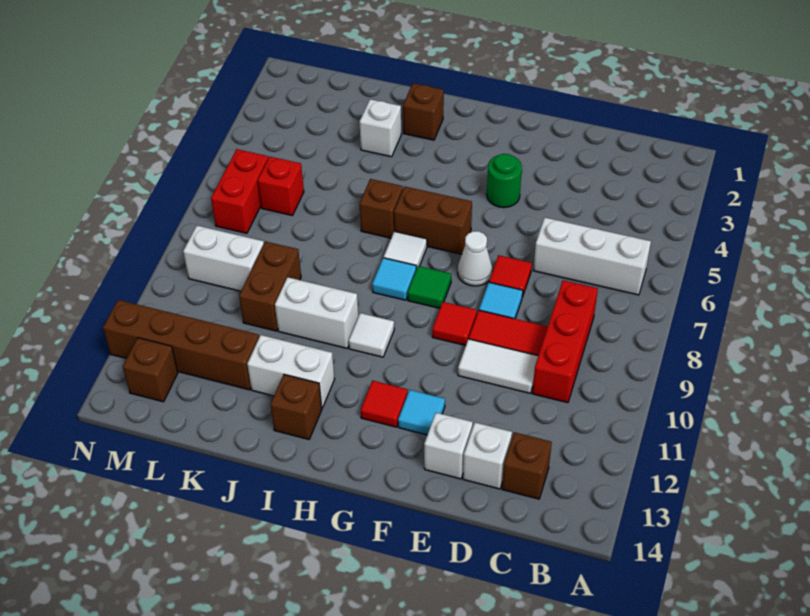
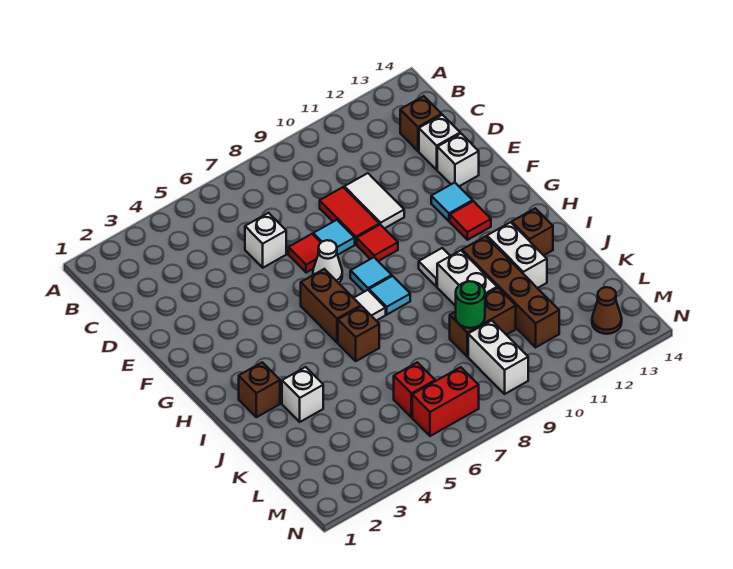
white brick B6:D6 level 1 -> white brick D6 level 1
red brick C8:C10 level 1 -> none
green round brick F4 level 1 -> green round brick K9 level 2
green tile G8 level 1 -> cyan tile G8 level 1
brown brick K12:N12 level 1 -> brown brick I11:L11 level 1
brown brick M13 level 1 -> brown cone M13 level 1

